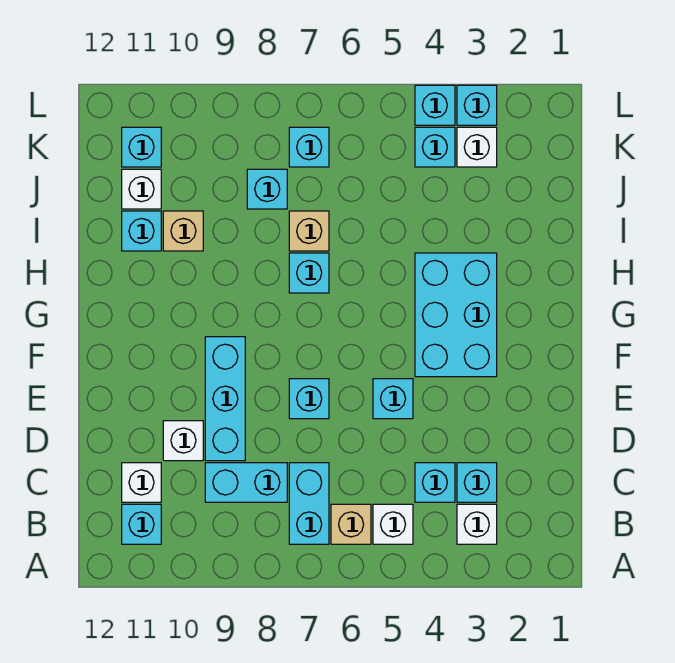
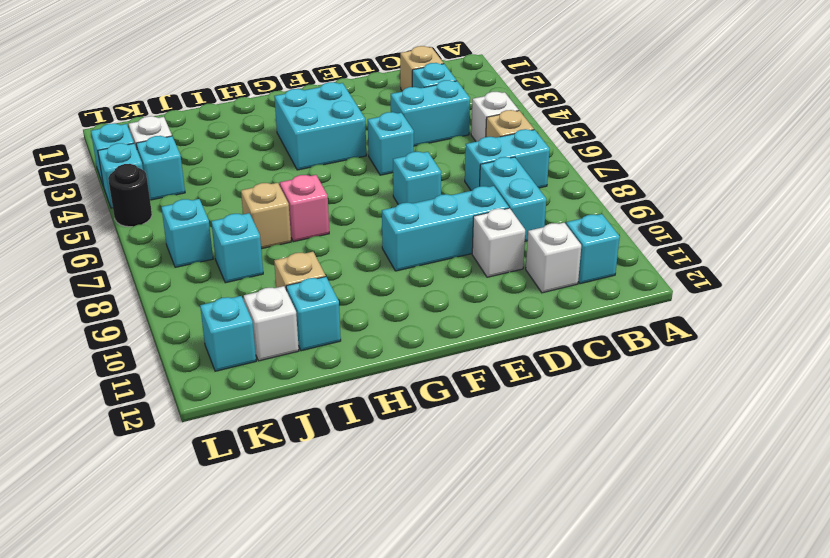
white brick B3 level 1 -> none
none -> tan brick C2 level 1
cyan brick C4 level 1 -> cyan brick C4:D4 level 1
cyan brick F3:H4 level 1 -> cyan brick F3:G4 level 1
cyan brick H7 level 1 -> pink brick H7 level 1
none -> black round brick L5 level 1

